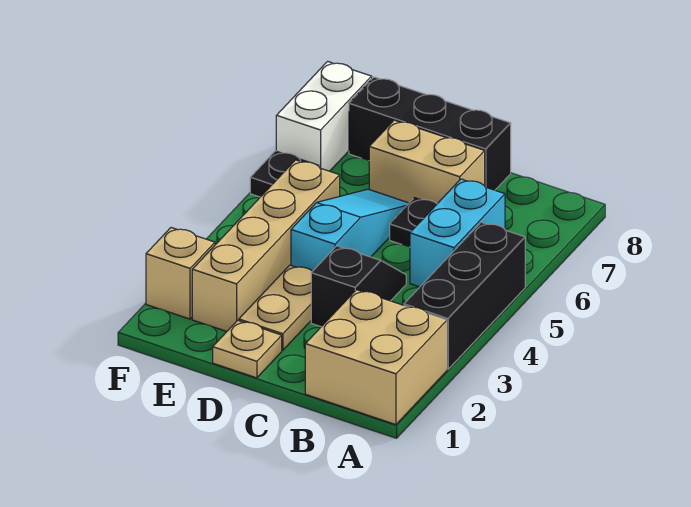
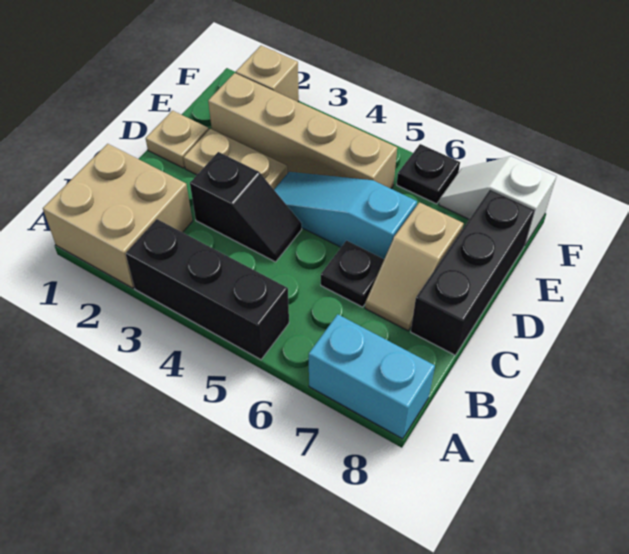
cyan brick B5:B6 level 1 -> cyan brick A7:A8 level 1
tan brick C7:D7 level 1 -> tan slope C7:D7 level 1 top D
cyan slope D4:D6 level 1 top 4 -> cyan slope D4:D6 level 1 top 6
white brick F7:F8 level 1 -> white slope F7:F8 level 1 top 8

